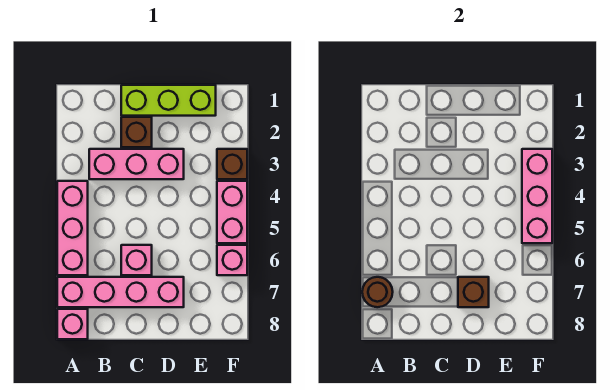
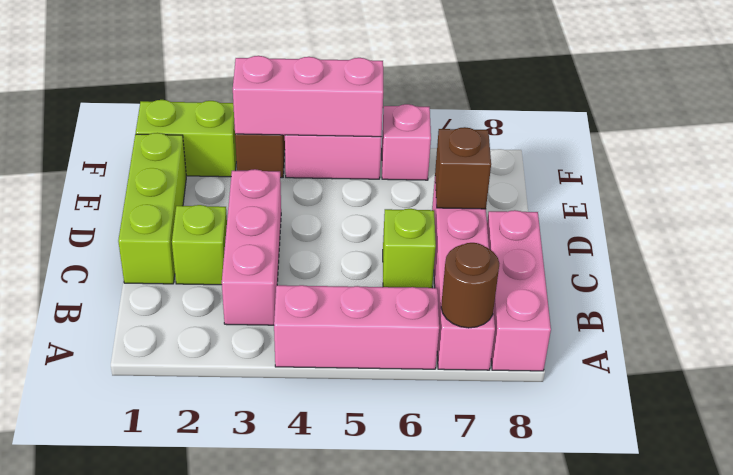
pink brick A8 level 1 -> pink brick A8:C8 level 1
brown brick C2 level 1 -> lime brick C2 level 1
pink brick C6 level 1 -> lime brick C6 level 1
none -> lime brick F1:F2 level 1

